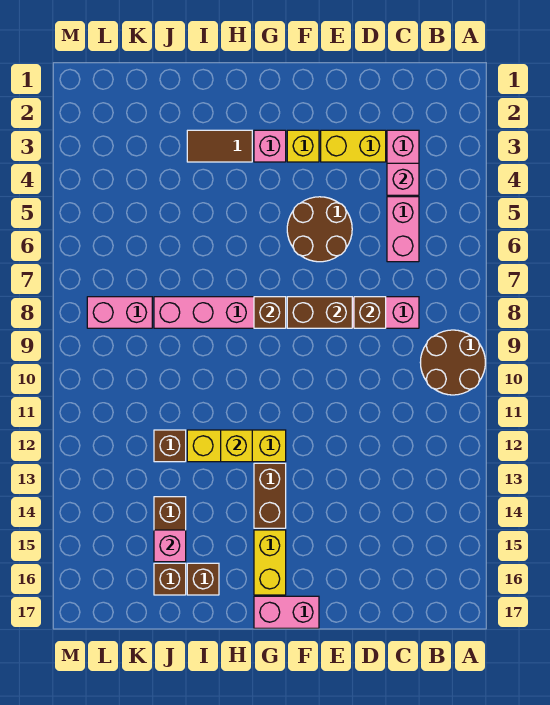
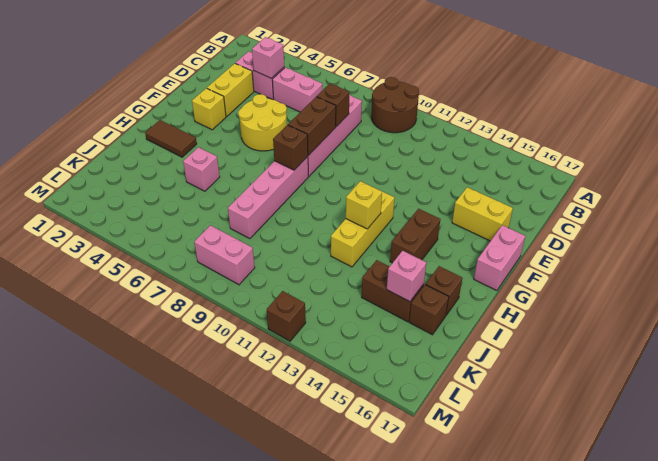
brown round brick E5:F6 level 1 -> yellow round brick E5:F6 level 1
pink brick G3 level 1 -> pink brick I5 level 1
brown brick G13:G14 level 1 -> brown brick G14:H14 level 1
yellow brick G15:G16 level 1 -> yellow brick E15:E16 level 1
brown tile H3:I3 level 1 -> brown tile H2:H3 level 1
brown brick J12 level 1 -> brown brick M12 level 1
pink brick K8:L8 level 1 -> pink brick L8:L9 level 1

